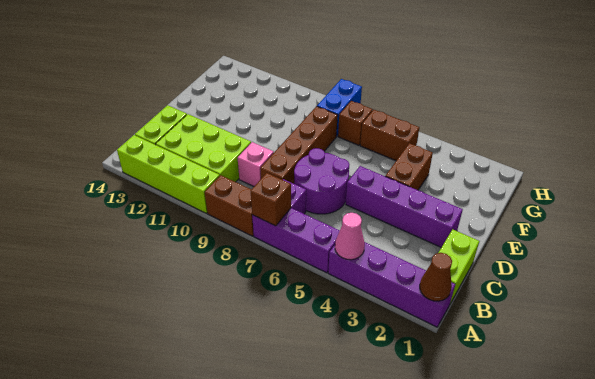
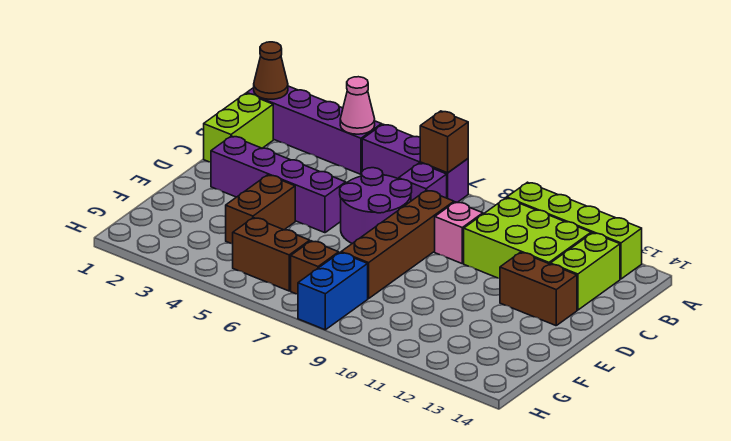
brown brick A8:A9 level 1 -> brown brick D12:D13 level 1

